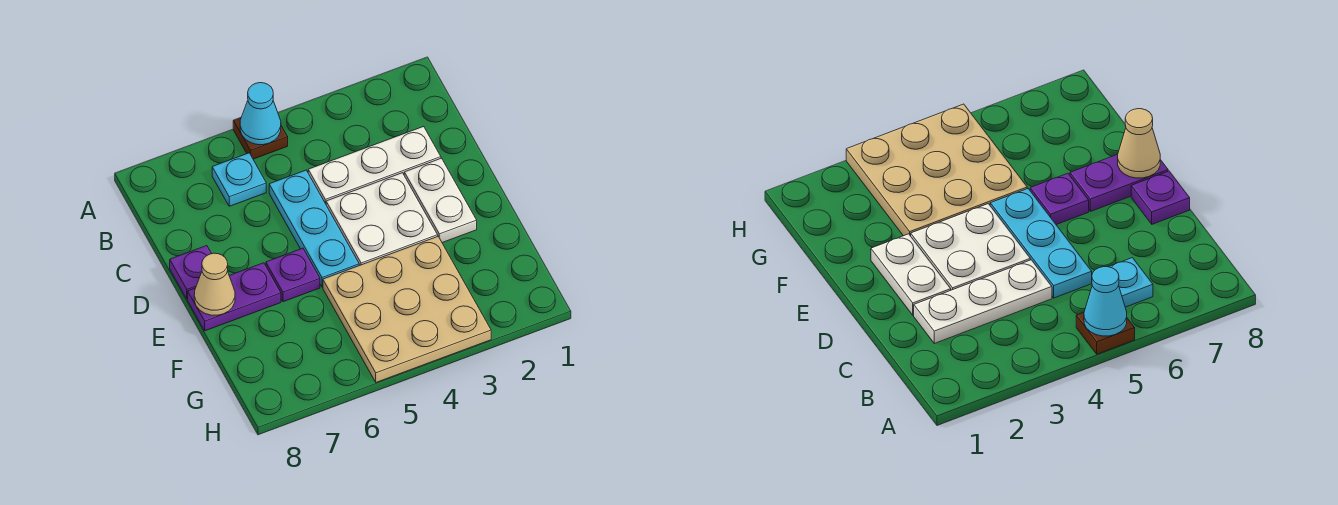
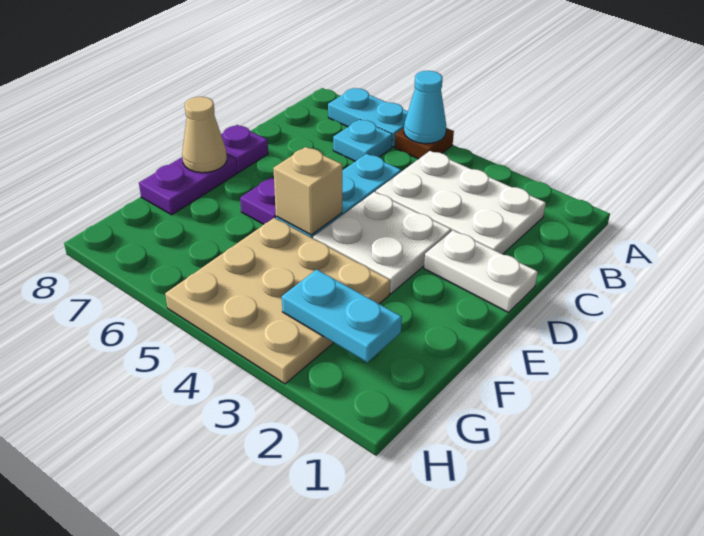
none -> cyan plate A6:A7 level 1
white plate C2:C4 level 1 -> white plate B2:C4 level 1
white plate D2:E2 level 1 -> white plate D1:D2 level 1
none -> tan brick E5 level 2
purple plate E7:E8 level 1 -> purple plate E8:F8 level 1
none -> cyan plate G2:G3 level 2

